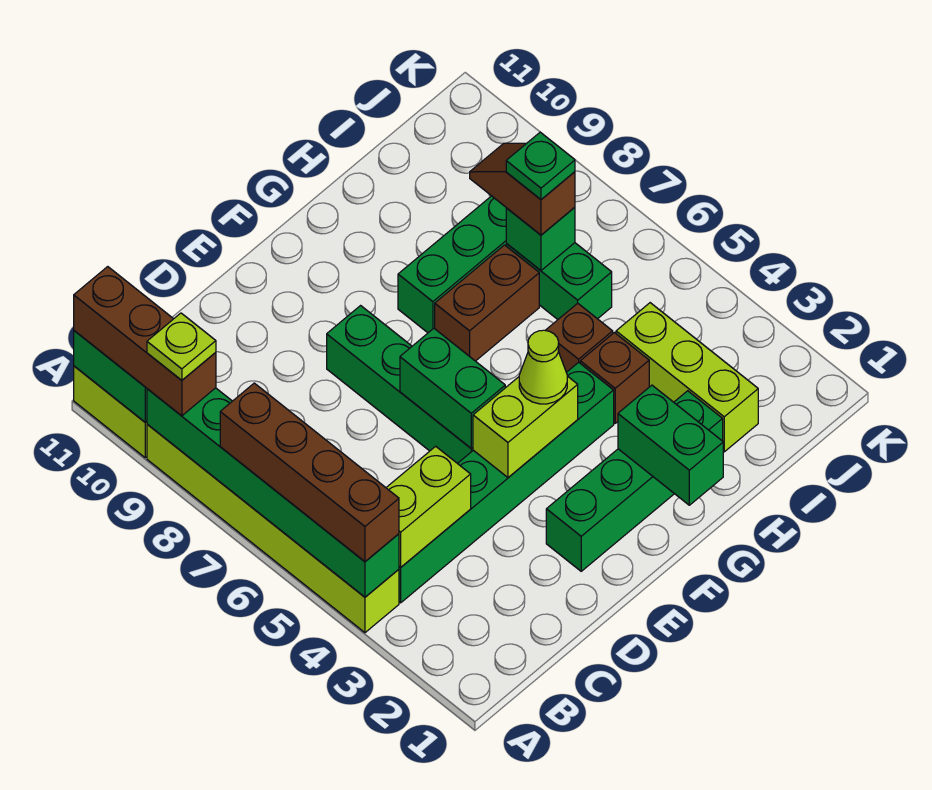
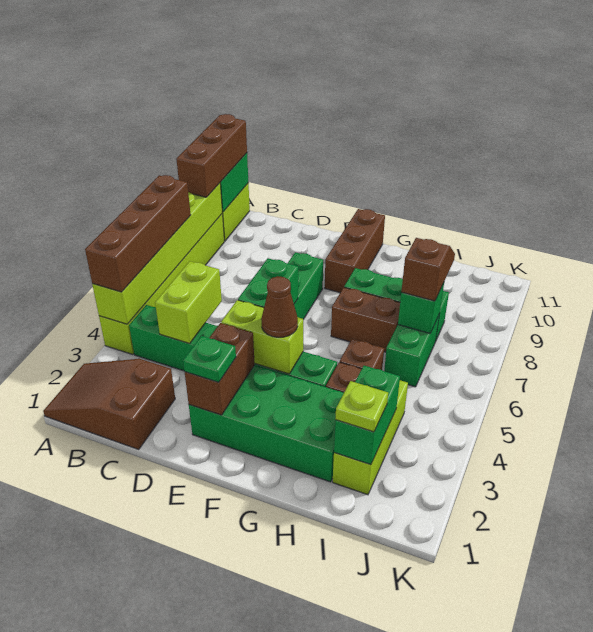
none -> brown slope A1:C2 level 1 top C
green brick A4:A9 level 2 -> lime brick A4:A9 level 2
lime plate A9 level 4 -> lime plate I2 level 3
lime brick B4:C4 level 2 -> lime brick C4:C5 level 2
green brick E2:H2 level 1 -> green brick E2:H3 level 1
none -> brown brick E2:E3 level 2
lime cone F4 level 3 -> brown cone F4 level 3
none -> brown brick F9:F11 level 1
green brick G1:G2 level 2 -> green brick I2:I3 level 2
green plate I7 level 4 -> green plate E2 level 3

